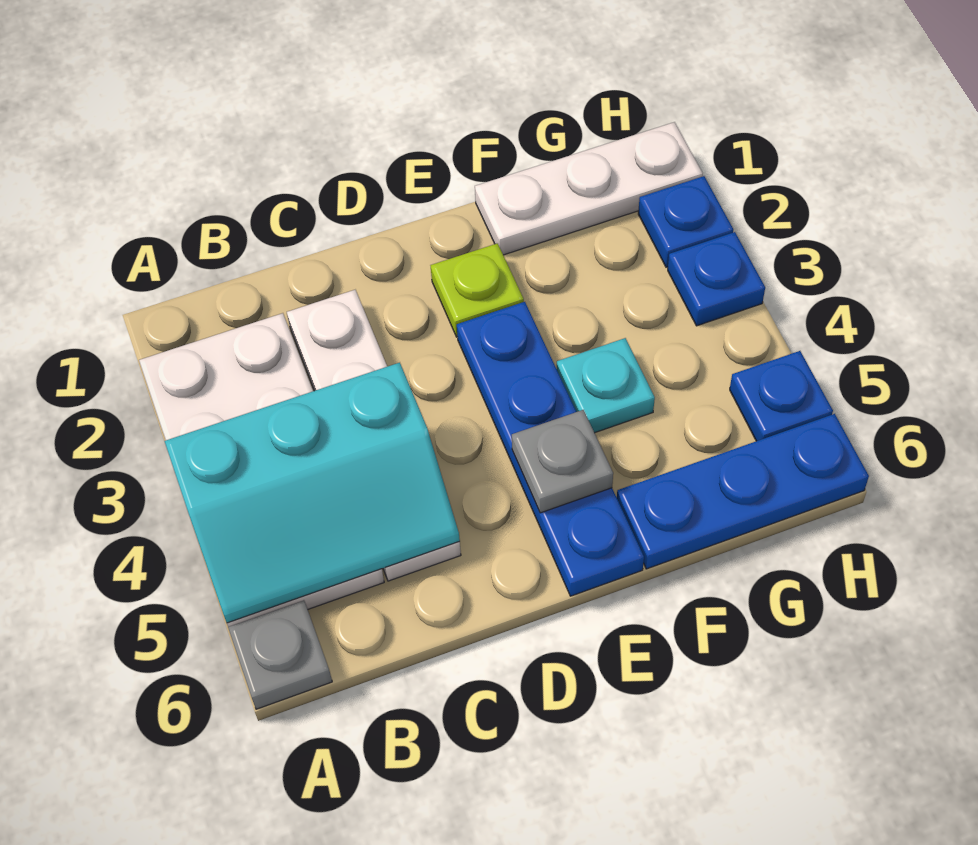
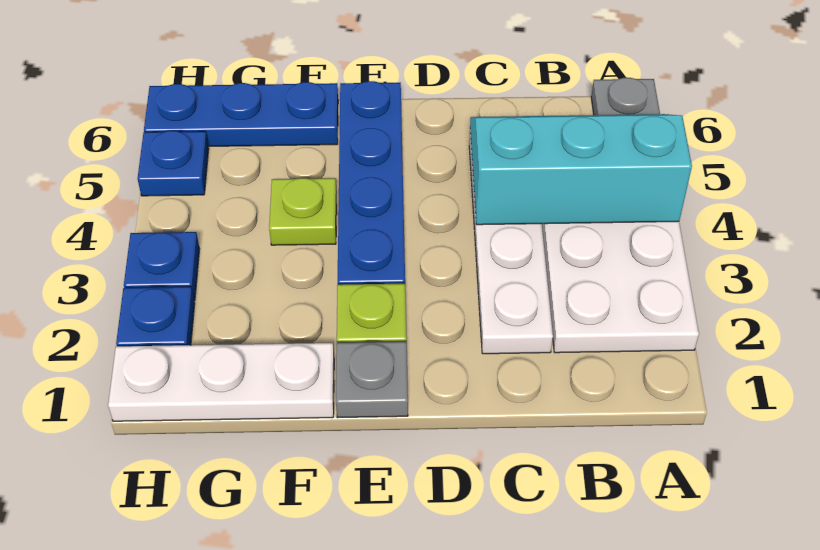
grey plate E5 level 2 -> grey plate E1 level 1
cyan plate F4 level 1 -> lime plate F4 level 1

